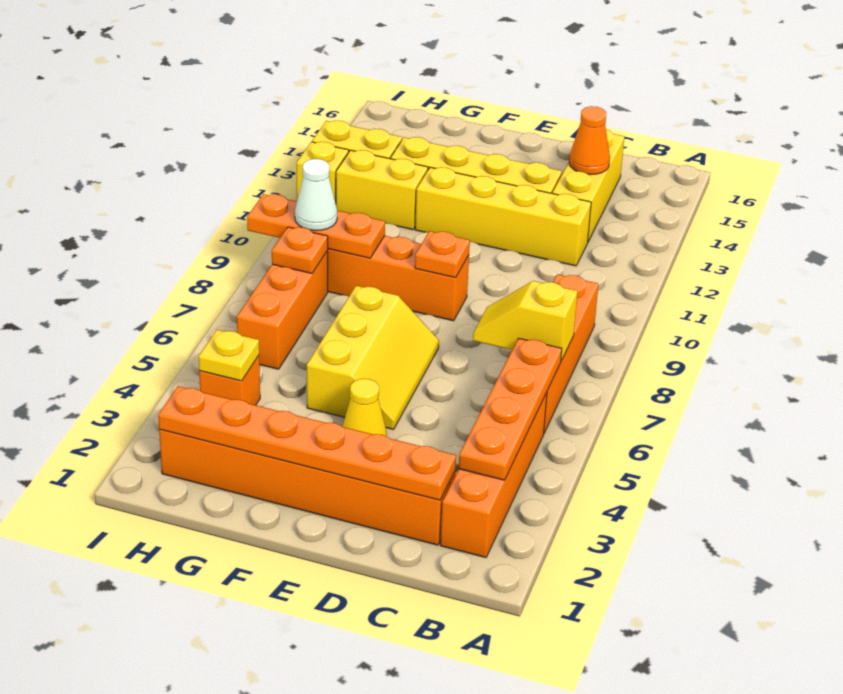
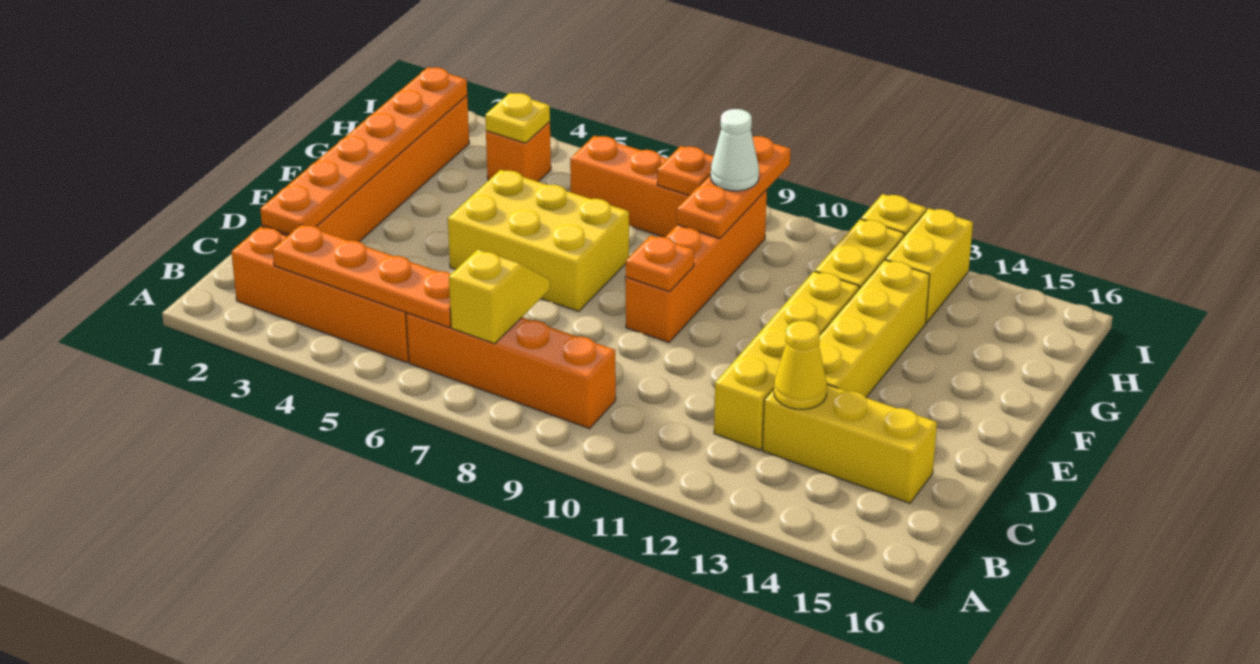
orange cone C14 level 2 -> none
yellow cone E4 level 1 -> yellow cone C13 level 2
yellow slope E5:F7 level 1 top F -> yellow brick E5:F7 level 1

